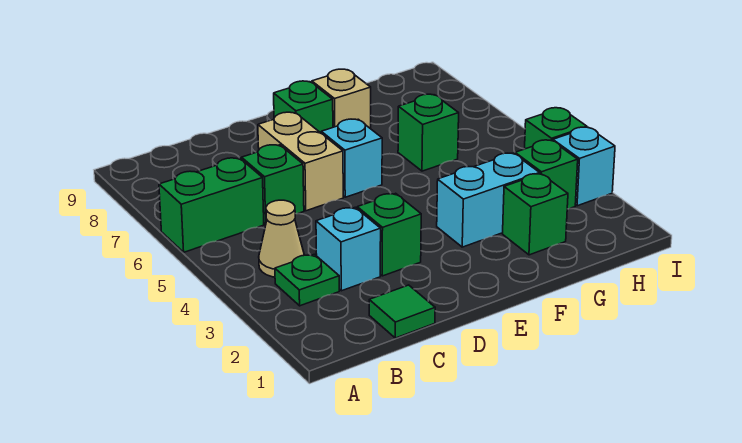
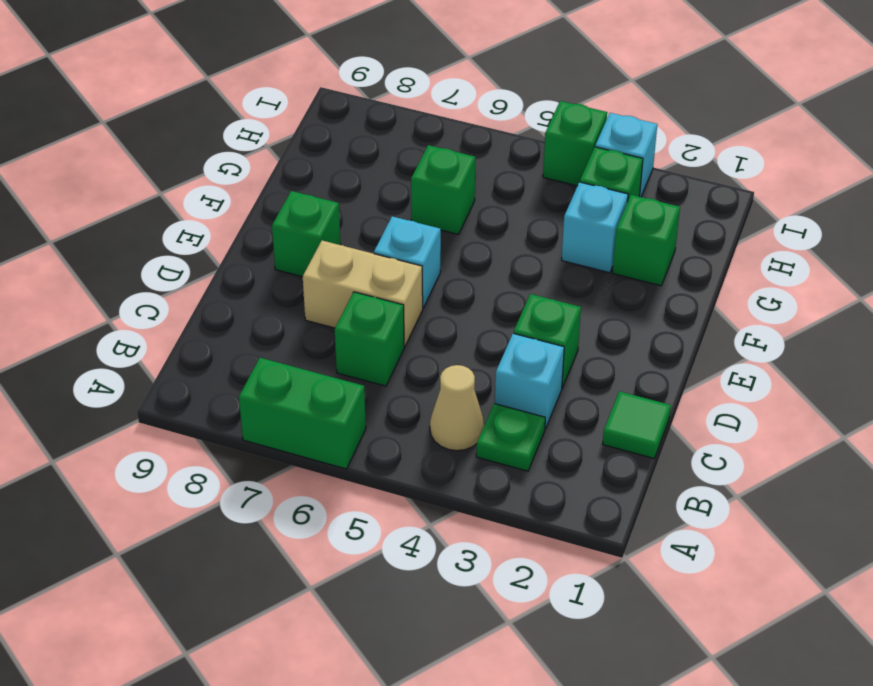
green brick A6:B6 level 1 -> green brick A6:A7 level 1
cyan brick F3:G3 level 1 -> cyan brick G3 level 1
tan brick F8 level 1 -> none

